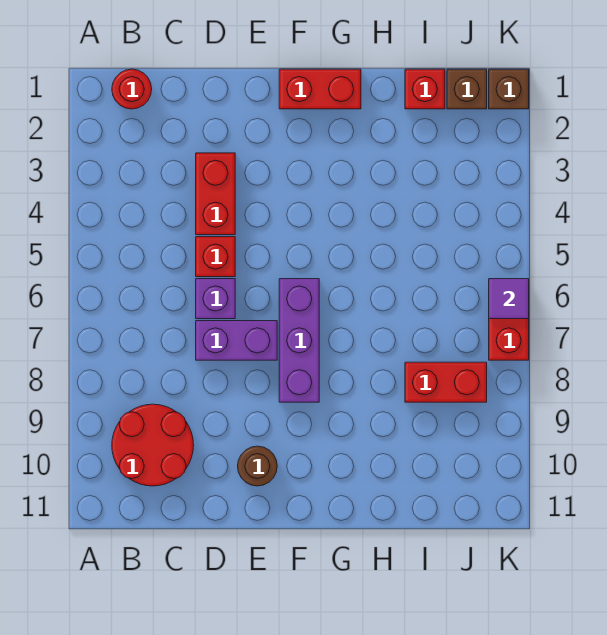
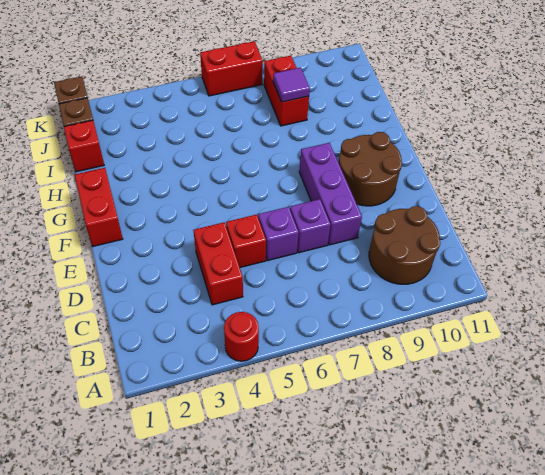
red round brick B1 level 1 -> red round brick A4 level 1
red round brick B9:C10 level 1 -> brown round brick B9:C10 level 1
red brick D3:D4 level 1 -> red brick C4:D4 level 1
purple brick D7:E7 level 1 -> purple brick D7 level 1
brown round brick E10 level 1 -> brown round brick E9:F10 level 1
purple brick F6:F8 level 1 -> purple brick D8:F8 level 1
purple tile K6 level 2 -> purple tile I8 level 2

